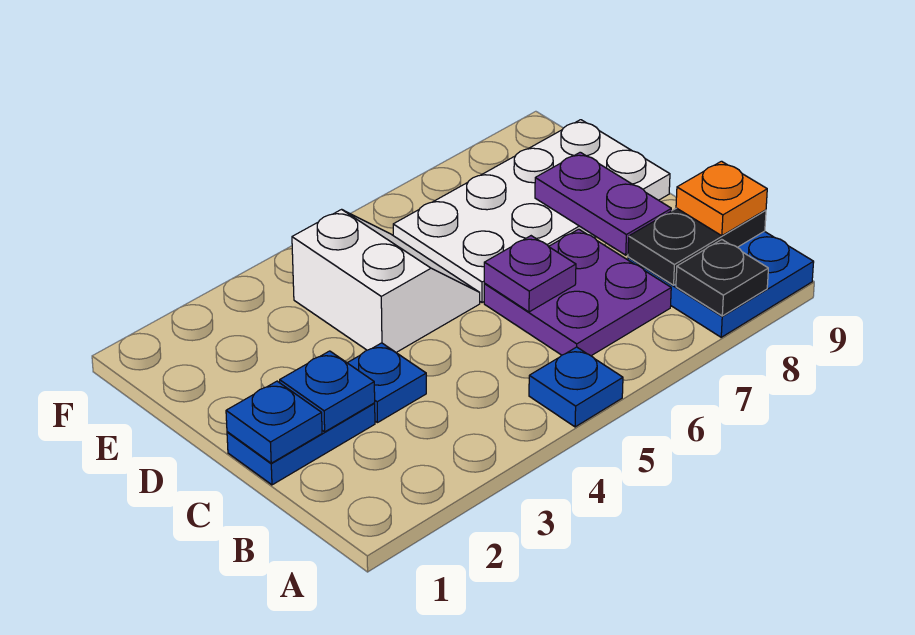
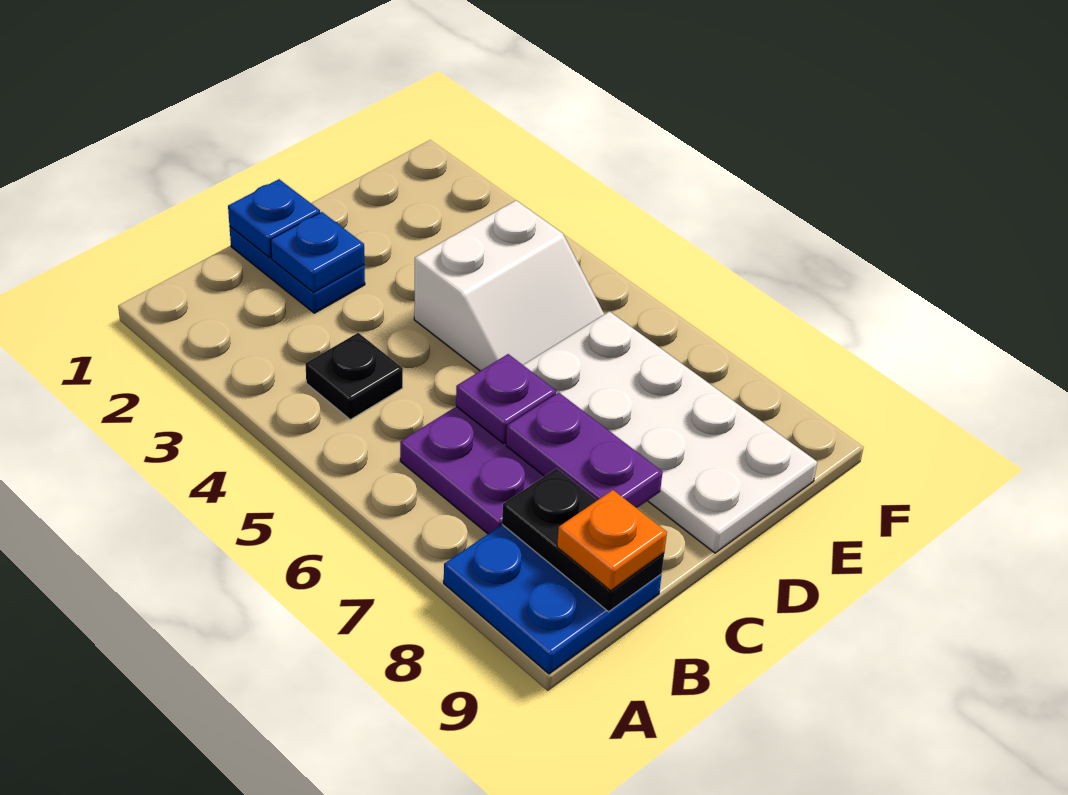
blue plate A5 level 1 -> none
black plate A8 level 2 -> black plate B4 level 1
blue plate C3 level 1 -> none
purple plate C8:D8 level 2 -> purple plate C7:C8 level 2

